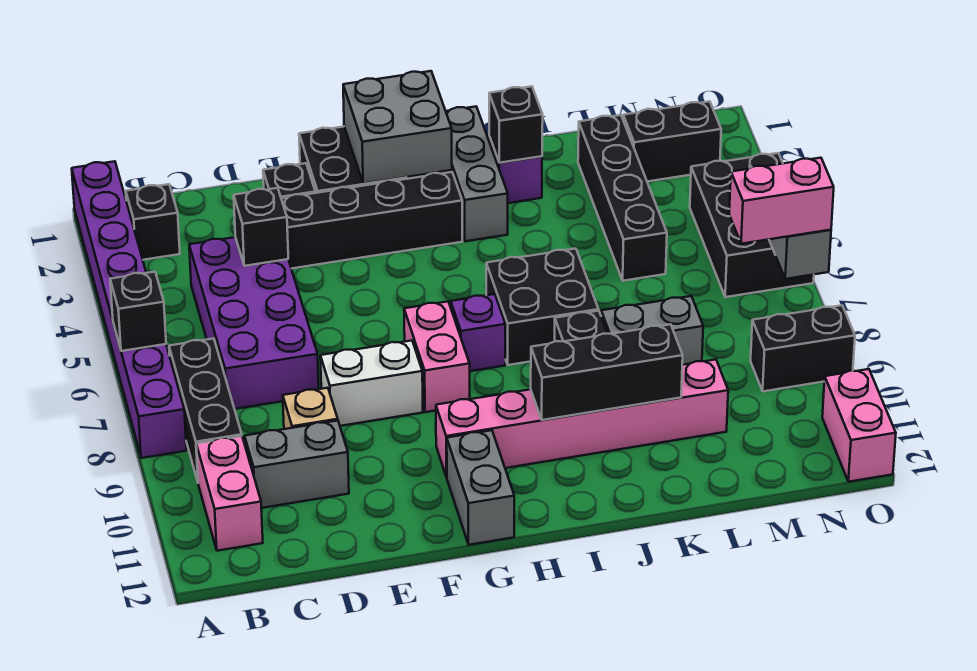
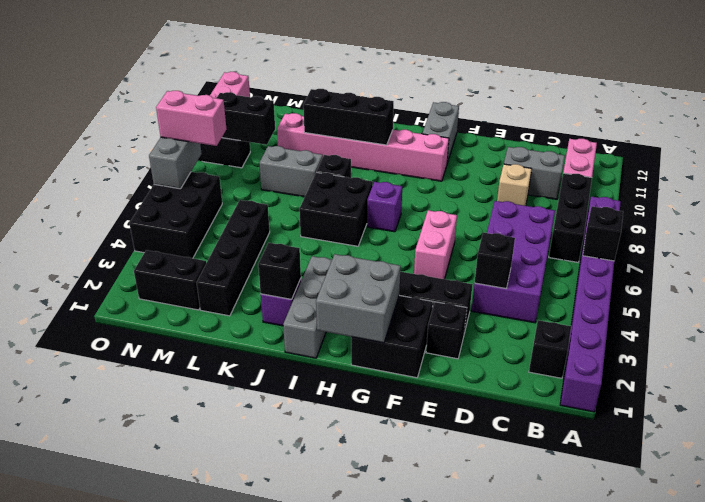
white brick E8:F8 level 1 -> none
pink brick G7:G8 level 1 -> pink brick F5:F6 level 1
none -> black brick M9:N9 level 2

